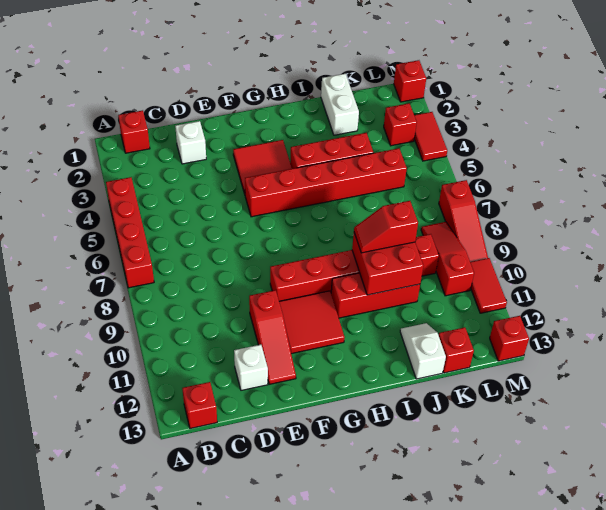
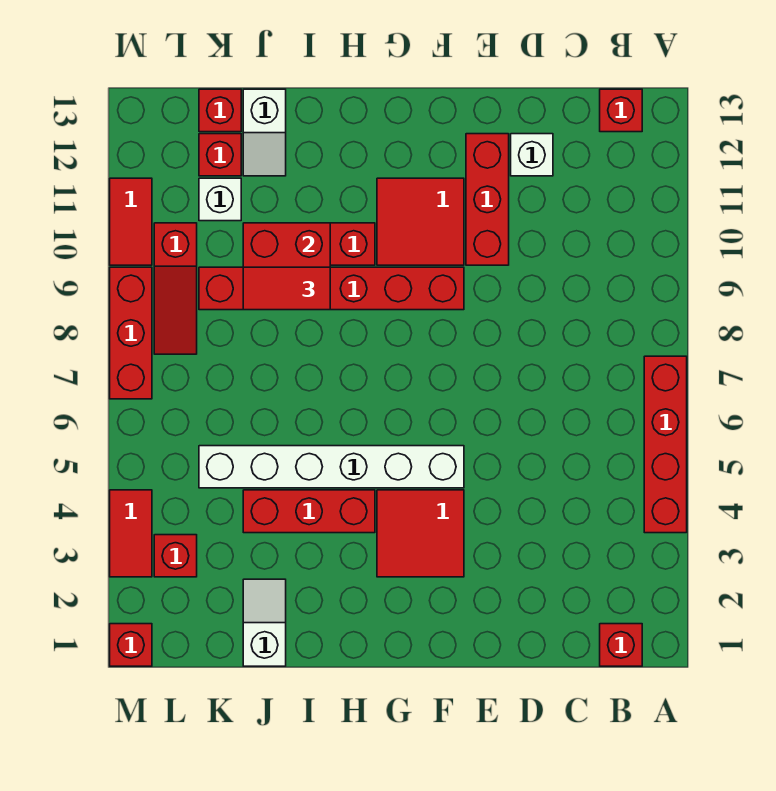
white brick D2 level 1 -> white brick K11 level 1
red slope E10:E12 level 1 top 10 -> red brick E10:E12 level 1
red brick F5:K5 level 1 -> white brick F5:K5 level 1
red slope I9:J9 level 3 top J -> red tile I9:J9 level 3
white brick J1:J2 level 1 -> white slope J1:J2 level 1 top 1
red slope M7:M9 level 1 top 7 -> red brick M7:M9 level 1
red brick M13 level 1 -> red brick K12 level 1

